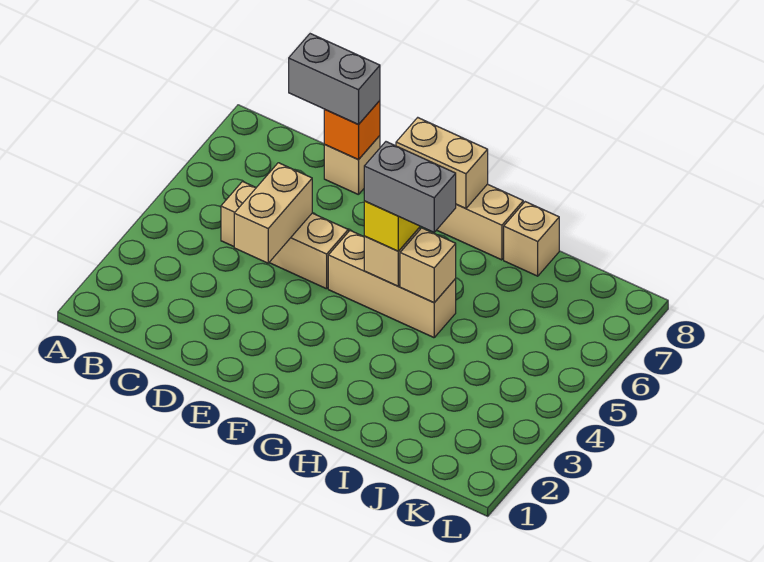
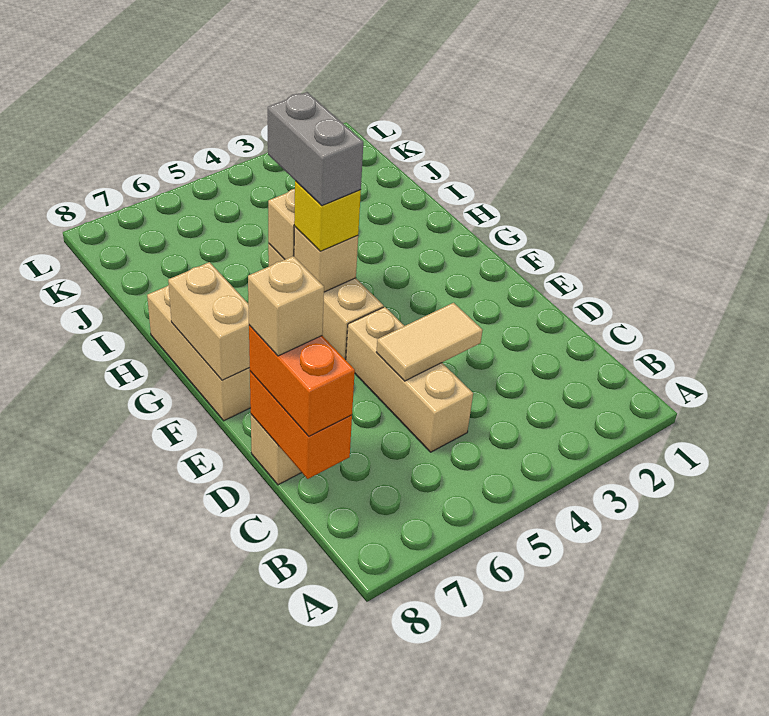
grey brick C8:D8 level 3 -> orange brick C8:D8 level 3
tan brick D4:D5 level 2 -> tan tile D4:D5 level 2
orange brick D8 level 2 -> orange brick C8:D8 level 2
tan brick I8 level 1 -> tan brick D8 level 4

